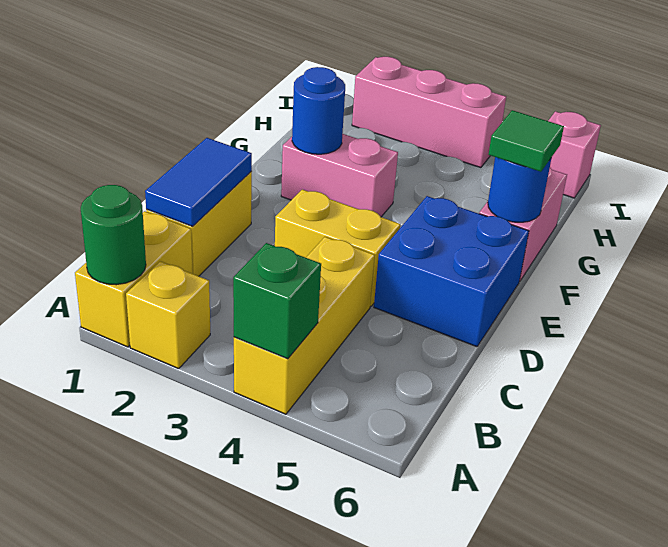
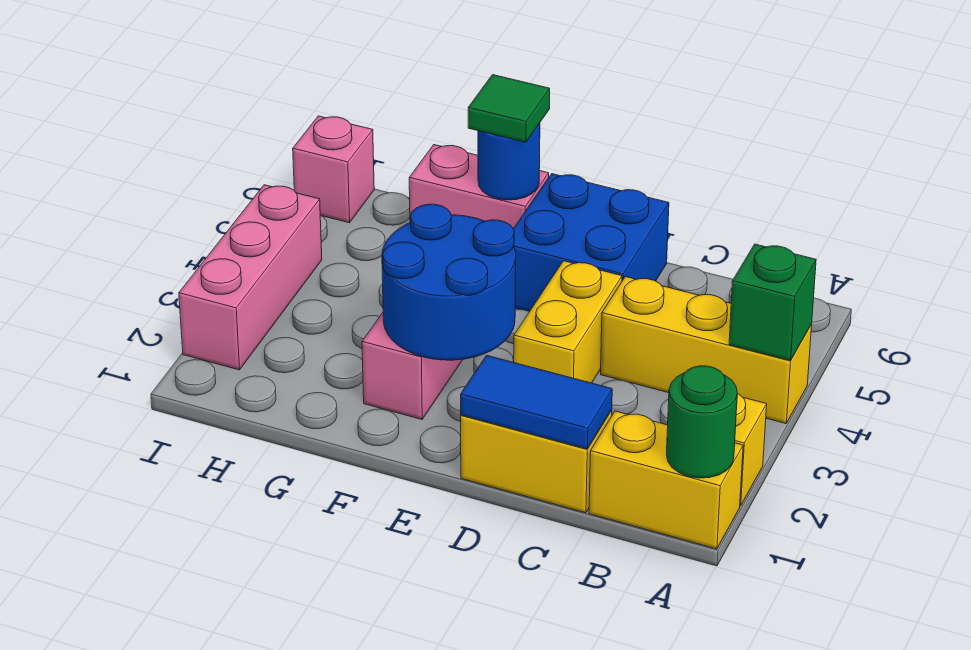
blue round brick F2 level 2 -> blue round brick E2:F3 level 2

